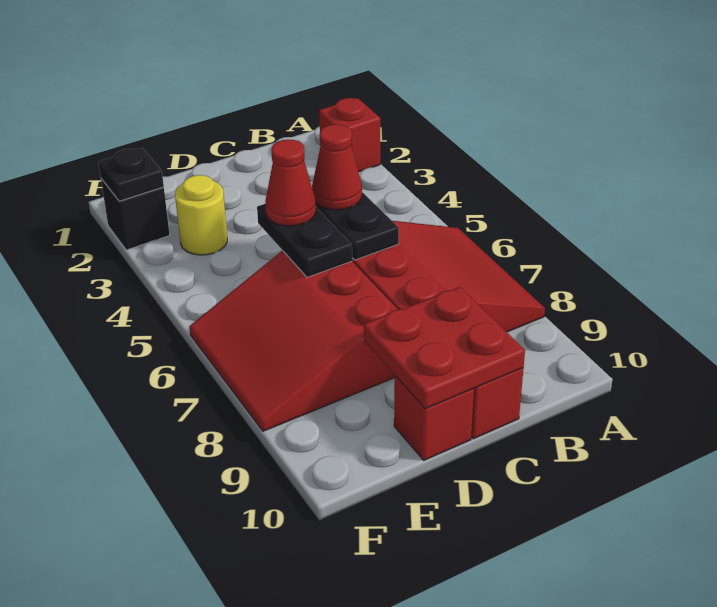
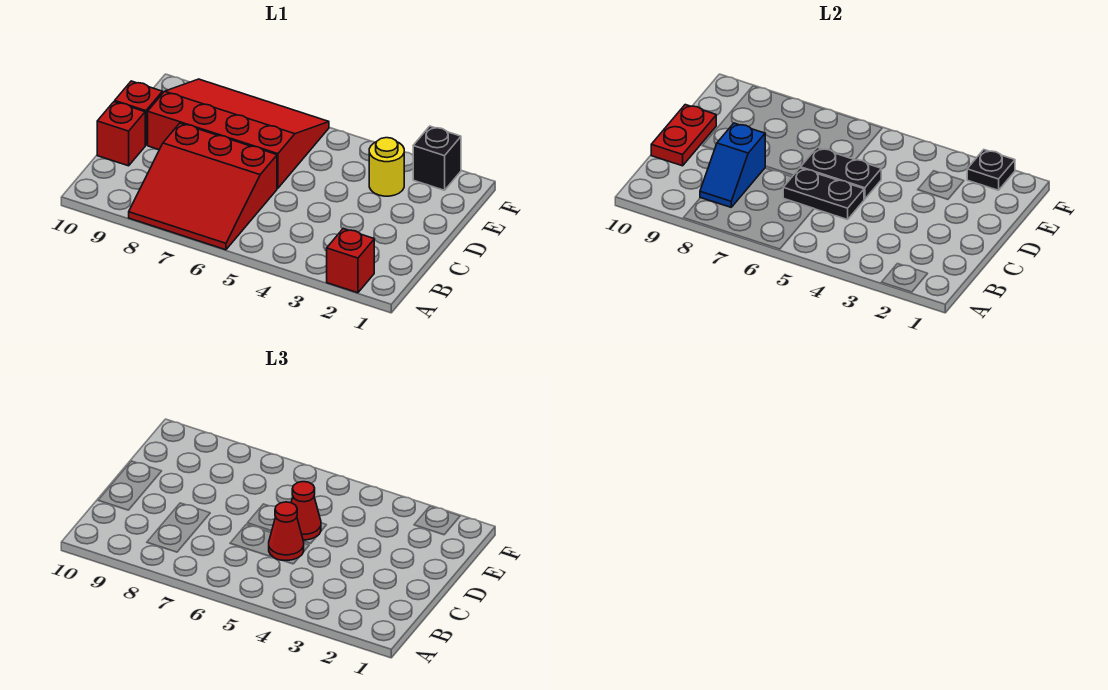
none -> blue slope B8:C8 level 2 top C
red plate C9:D10 level 2 -> red plate C10:D10 level 2
red slope D6:F8 level 1 top D -> red slope D6:F9 level 1 top D

